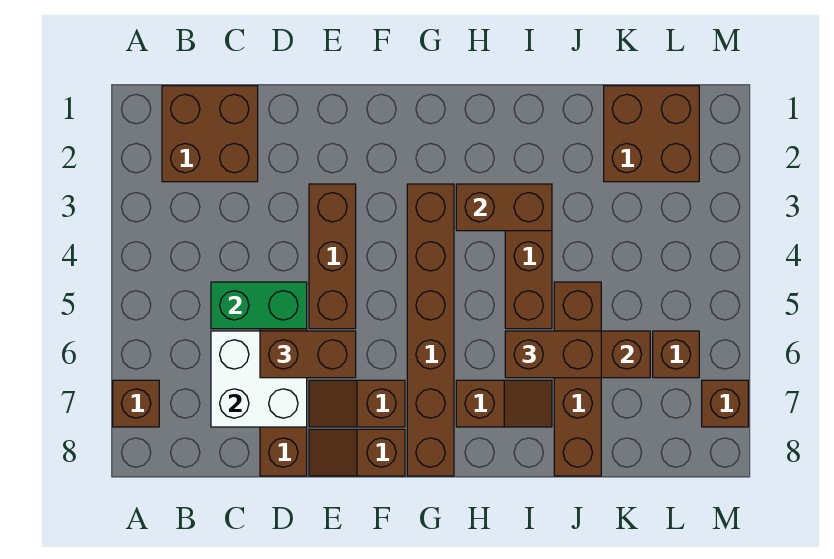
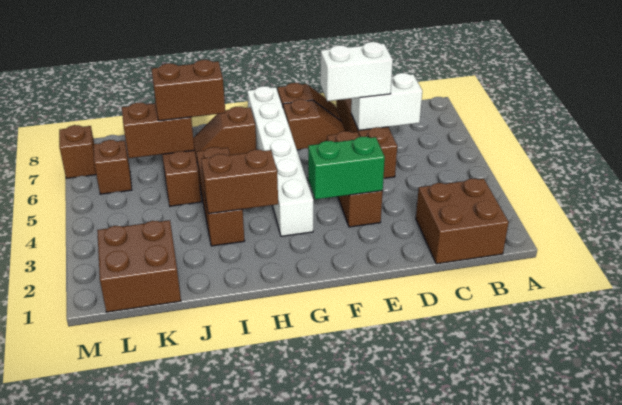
brown brick A7 level 1 -> none
green brick C5:D5 level 2 -> green brick E3:F3 level 2
white brick C6:D7 level 2 -> white brick C6:D6 level 2
brown brick D6:E6 level 3 -> white brick D6:E6 level 3
brown brick G3:G8 level 1 -> white brick G3:G8 level 1

